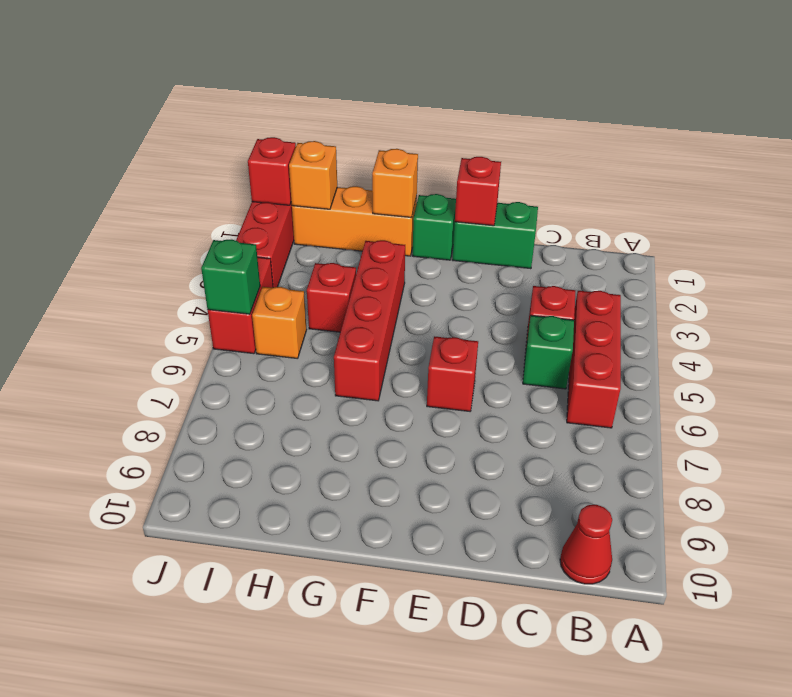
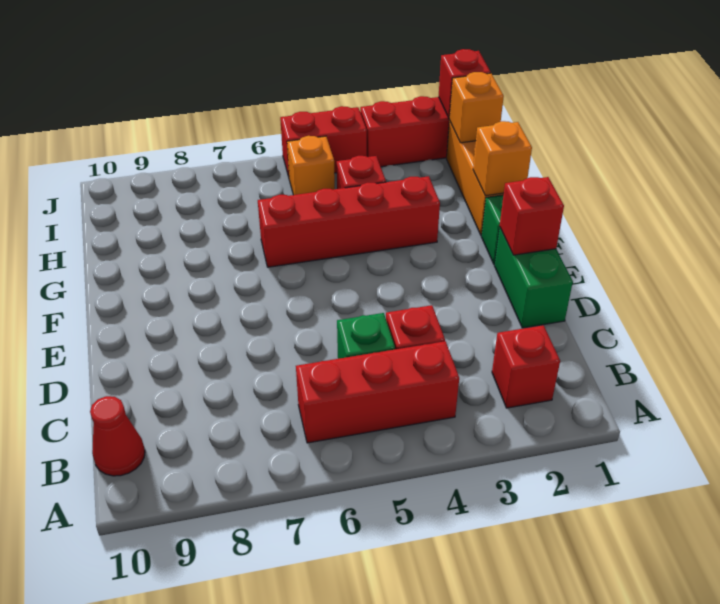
red brick E6 level 1 -> red brick B2 level 1
green brick J5 level 2 -> none

